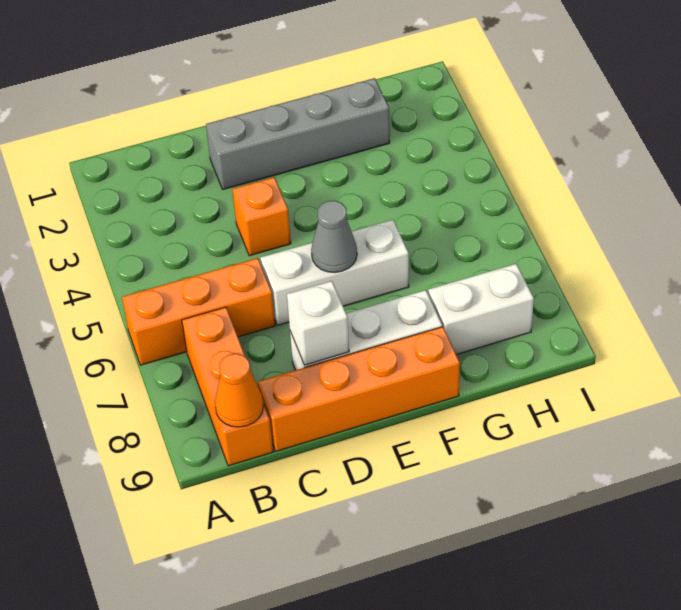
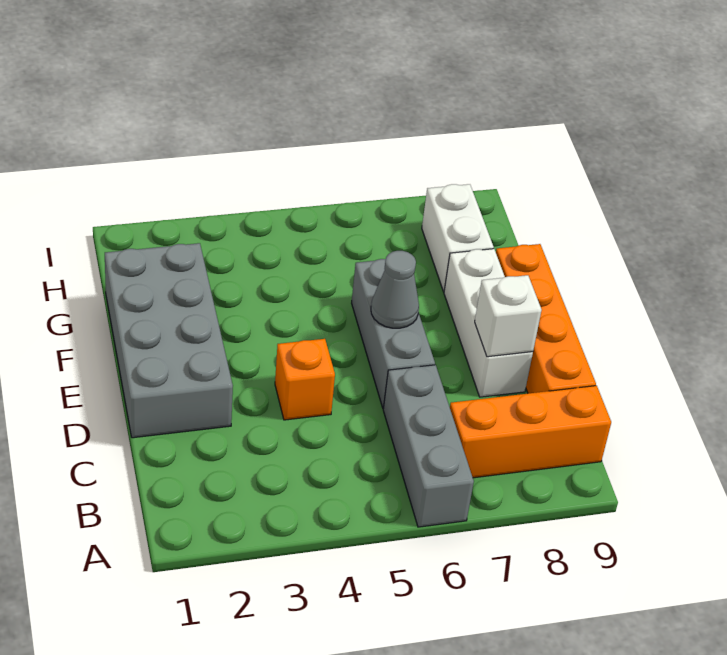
orange brick A6:C6 level 1 -> grey brick A6:C6 level 1
orange cone B9 level 2 -> none
grey brick D2:G2 level 1 -> grey brick D1:G2 level 1
white brick D6:F6 level 1 -> grey brick D6:F6 level 1

